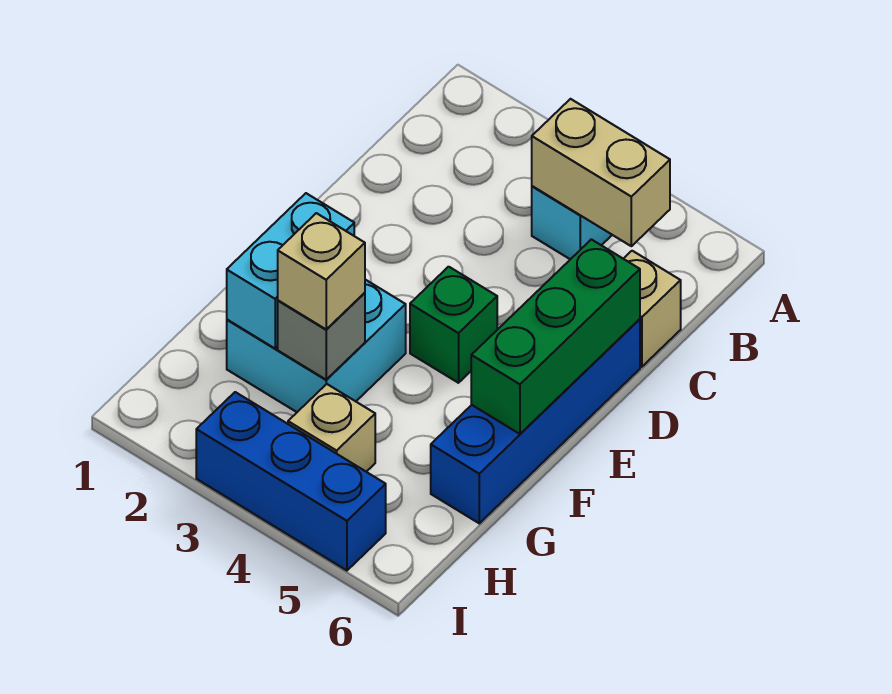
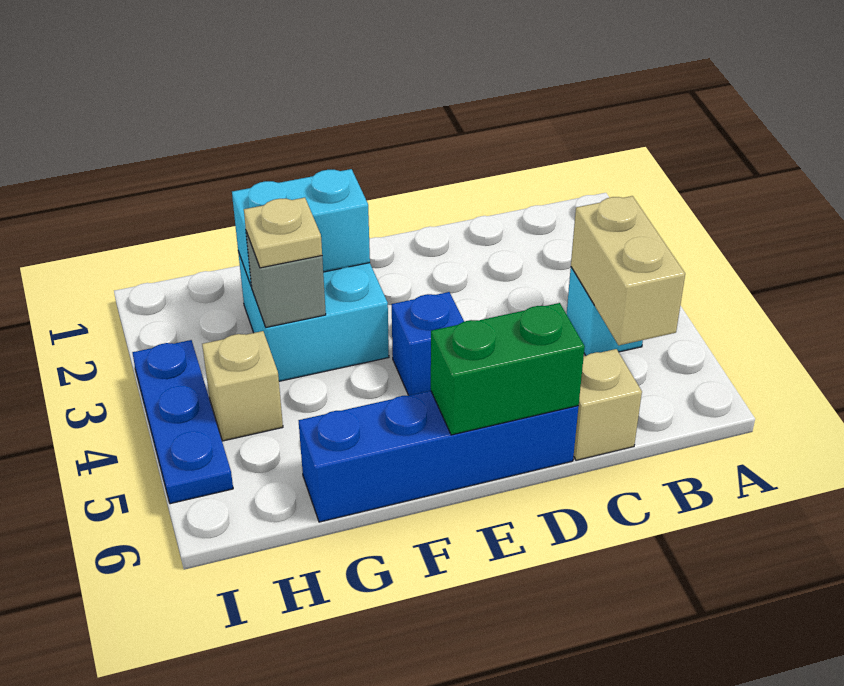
green brick D6:F6 level 2 -> green brick D6:E6 level 2
green brick E4 level 1 -> blue brick E4 level 1
tan brick G3 level 3 -> tan plate G3 level 3
blue brick I3:I5 level 1 -> blue plate I3:I5 level 1

